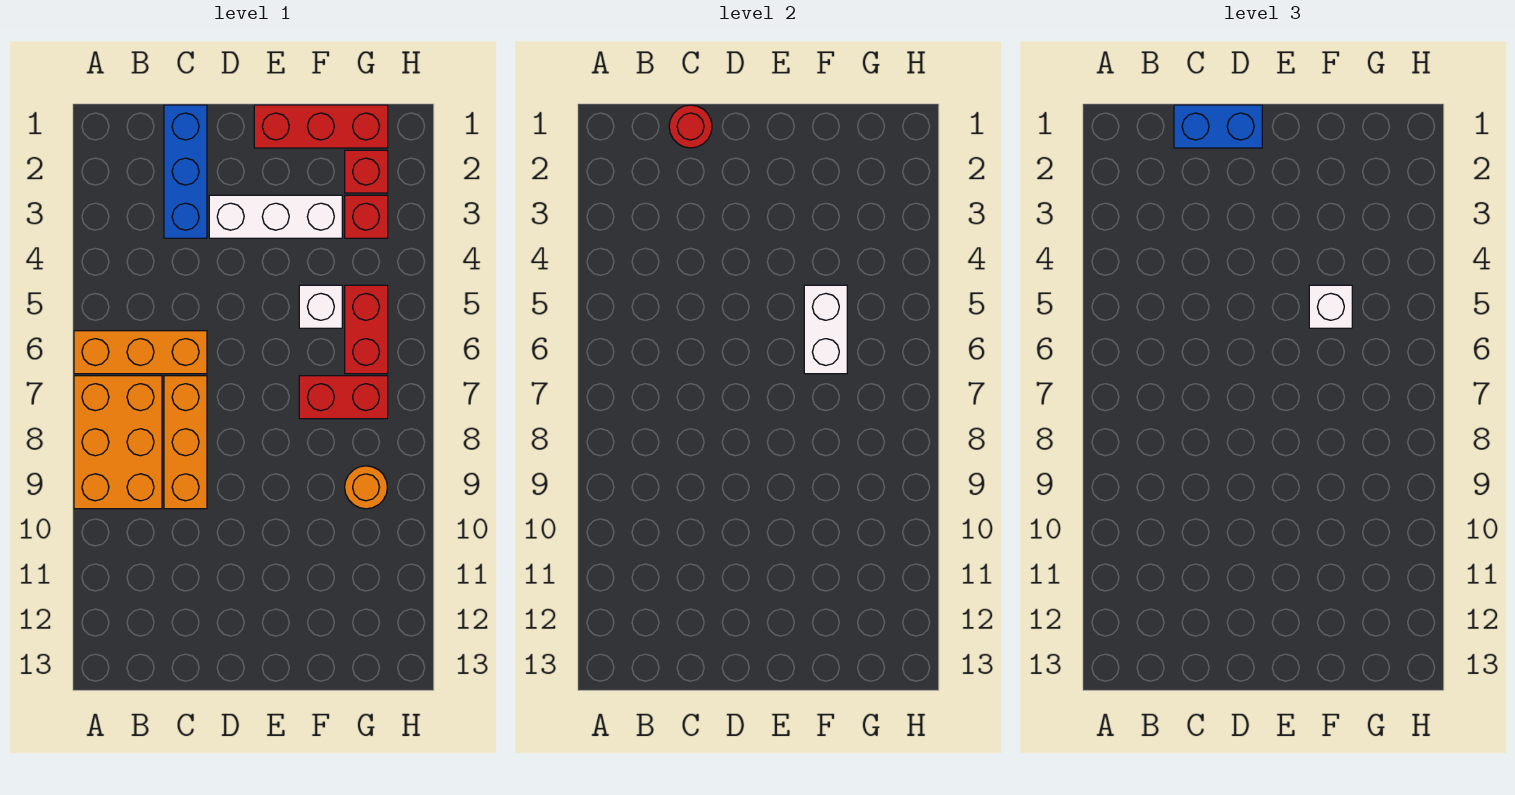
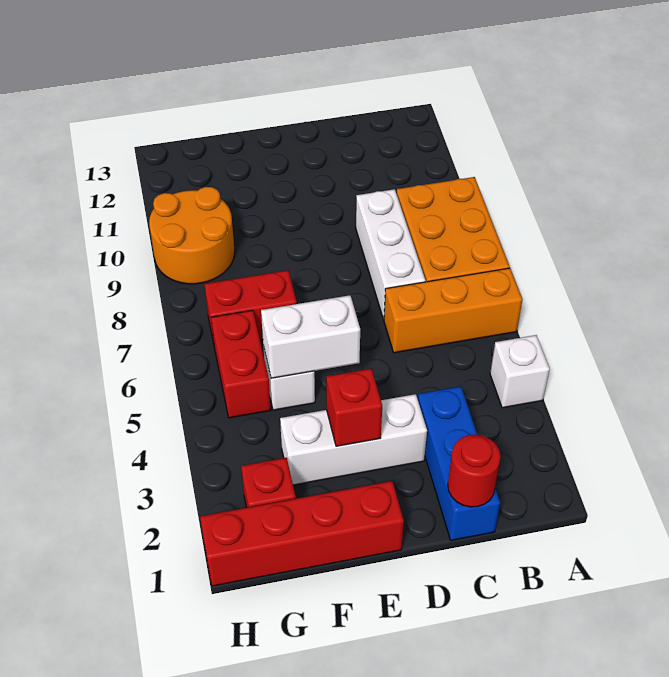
blue brick C1:D1 level 3 -> none
orange brick C7:C9 level 1 -> white brick C7:C9 level 1
red brick E1:G1 level 1 -> red brick E1:H1 level 1
white brick F5:F6 level 2 -> white brick E5:F5 level 2
white brick F5 level 3 -> white brick A4 level 1
red brick G3 level 1 -> red brick E3 level 2
orange round brick G9 level 1 -> orange round brick G9:H10 level 1

